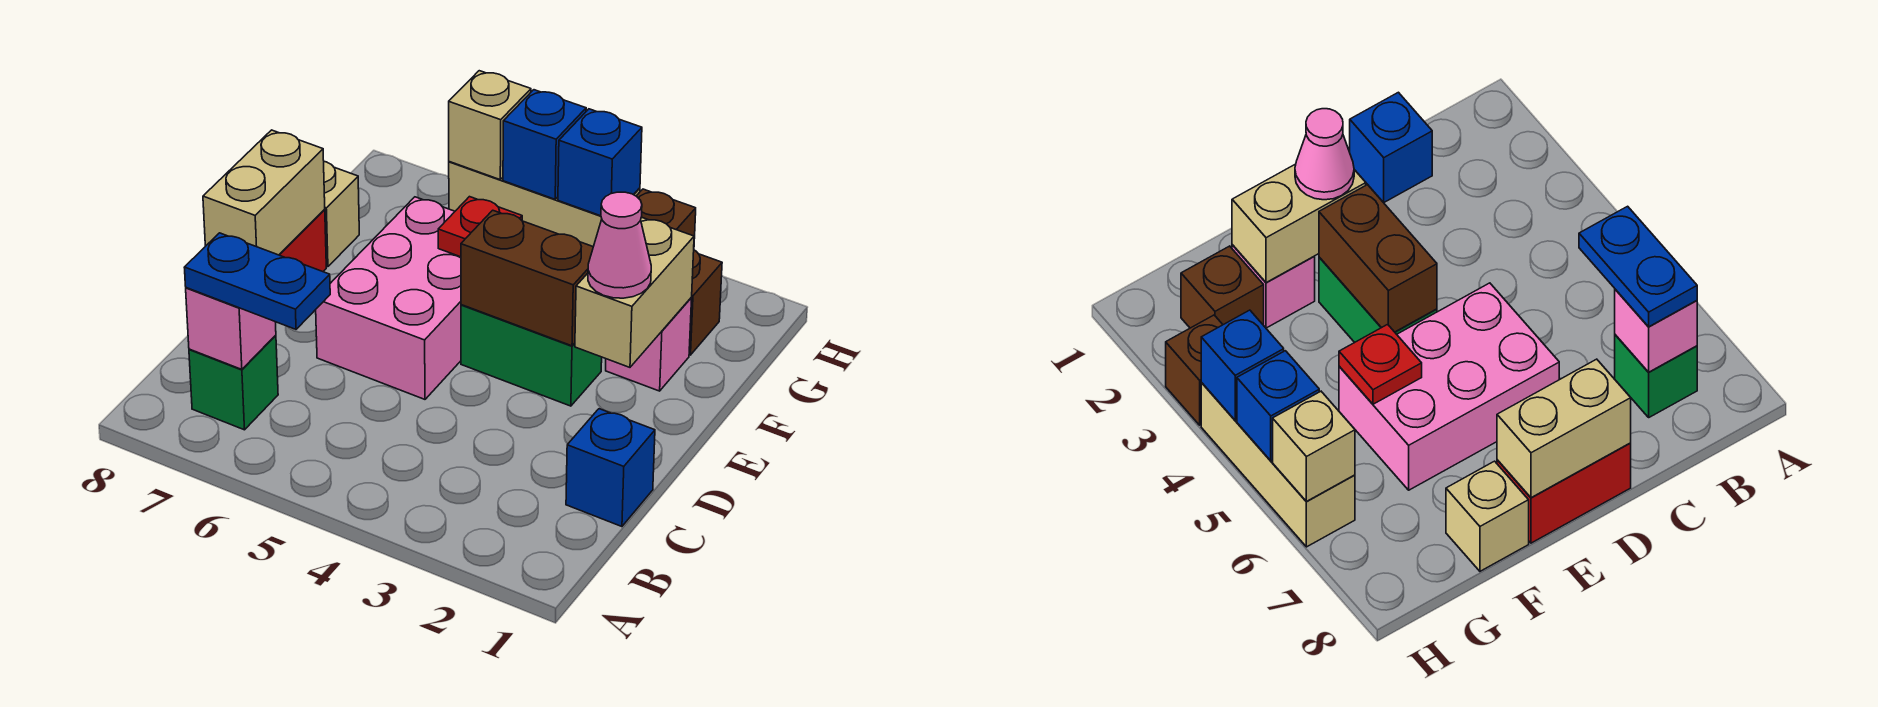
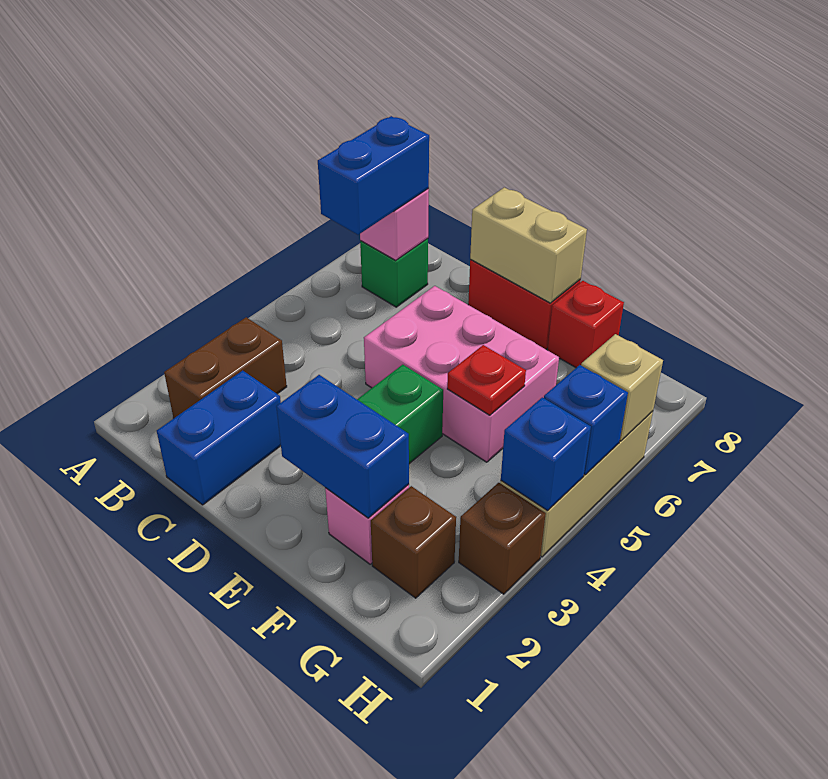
blue plate B6:B7 level 3 -> blue brick B6:B7 level 3
blue brick C1 level 1 -> blue brick C1:C2 level 1
tan brick E2:F2 level 2 -> blue brick E2:F2 level 2
pink cone E2 level 3 -> none
brown brick E3:E4 level 2 -> brown brick B2:B3 level 1
tan brick F8 level 1 -> red brick F8 level 1

